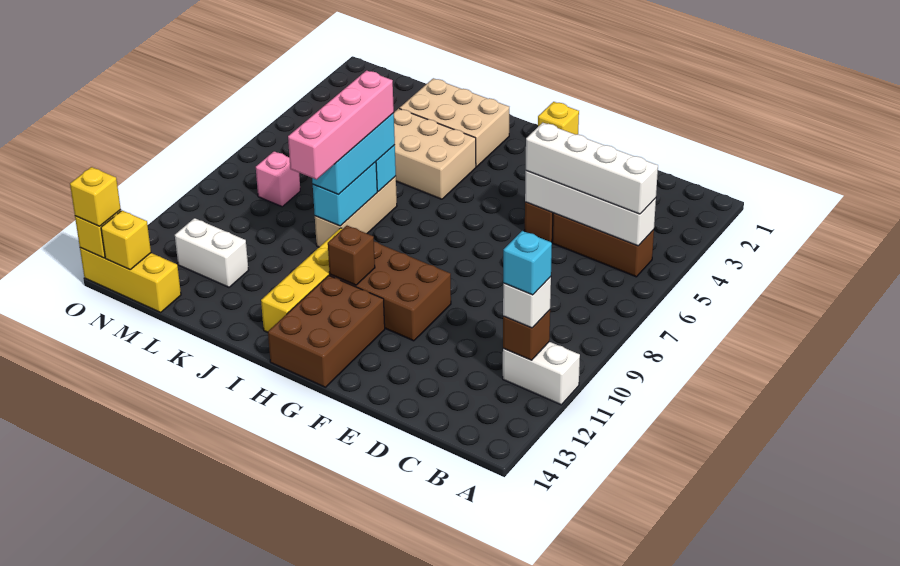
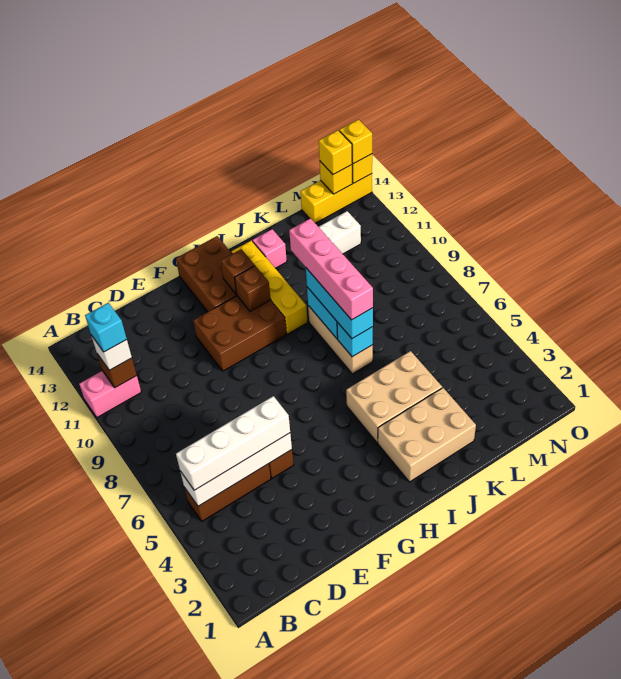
white brick A11:B11 level 1 -> pink brick A11:B11 level 1
yellow brick G1 level 1 -> yellow brick N14 level 3
none -> brown brick H12 level 2
pink brick M8 level 1 -> pink brick J13 level 1

